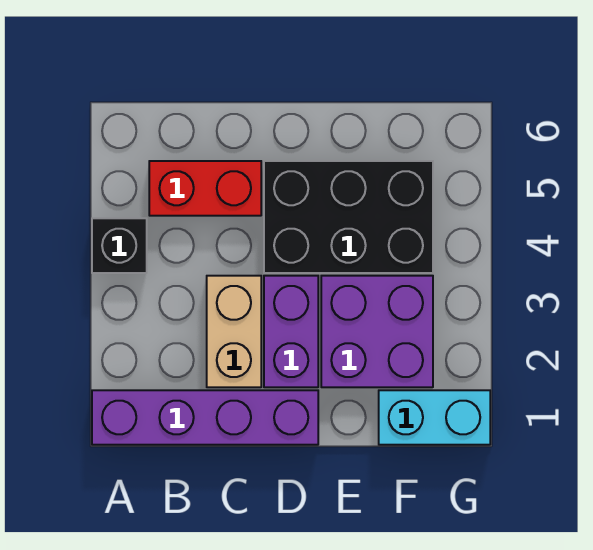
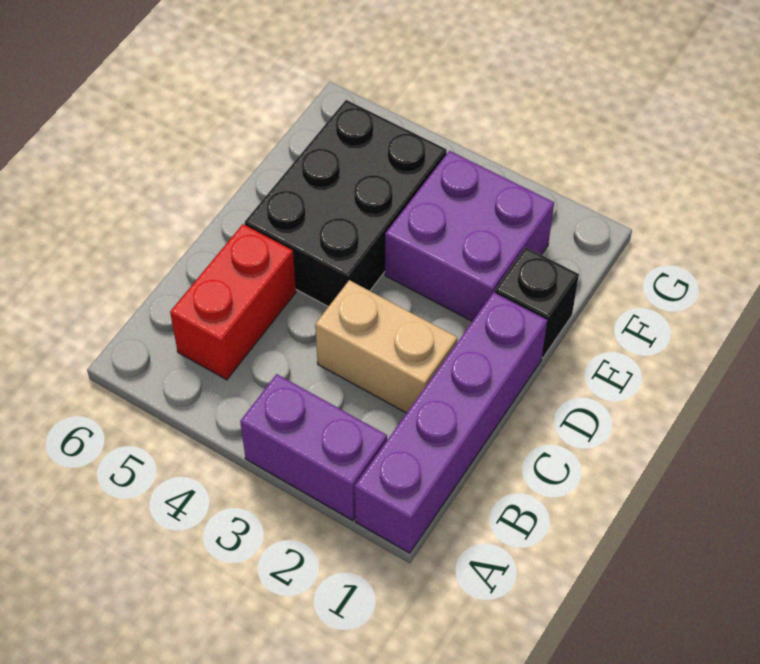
black brick A4 level 1 -> black brick E1 level 1
purple brick D2:D3 level 1 -> purple brick A2:A3 level 1
cyan brick F1:G1 level 1 -> none

